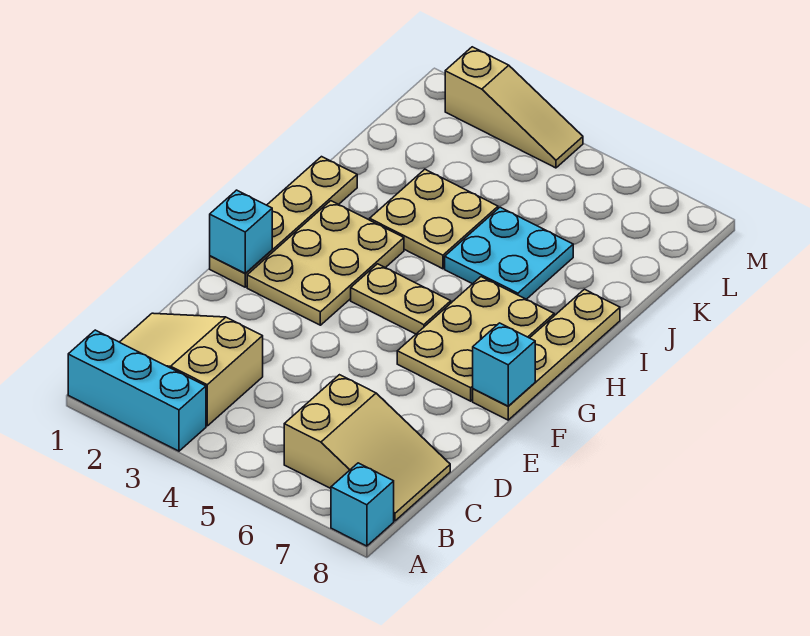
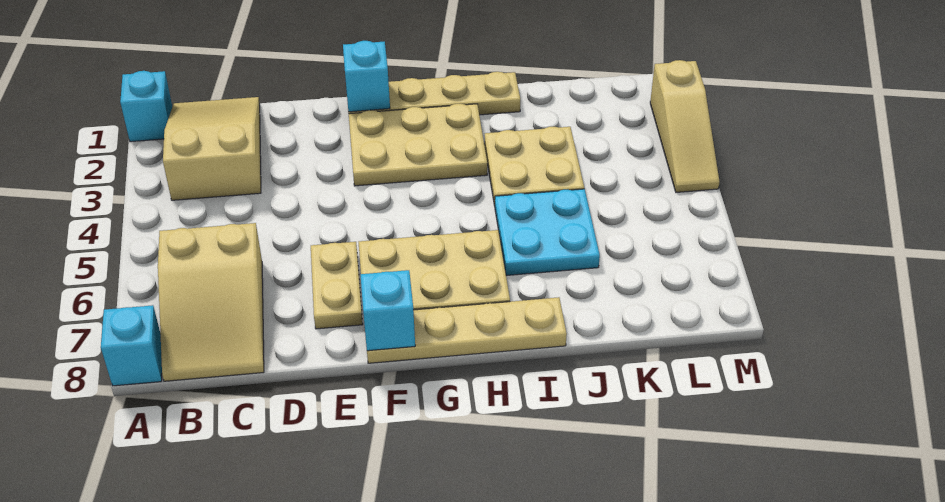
cyan brick A1:A3 level 1 -> cyan brick A1 level 1
tan plate G4:G5 level 1 -> tan plate E6:E7 level 1

